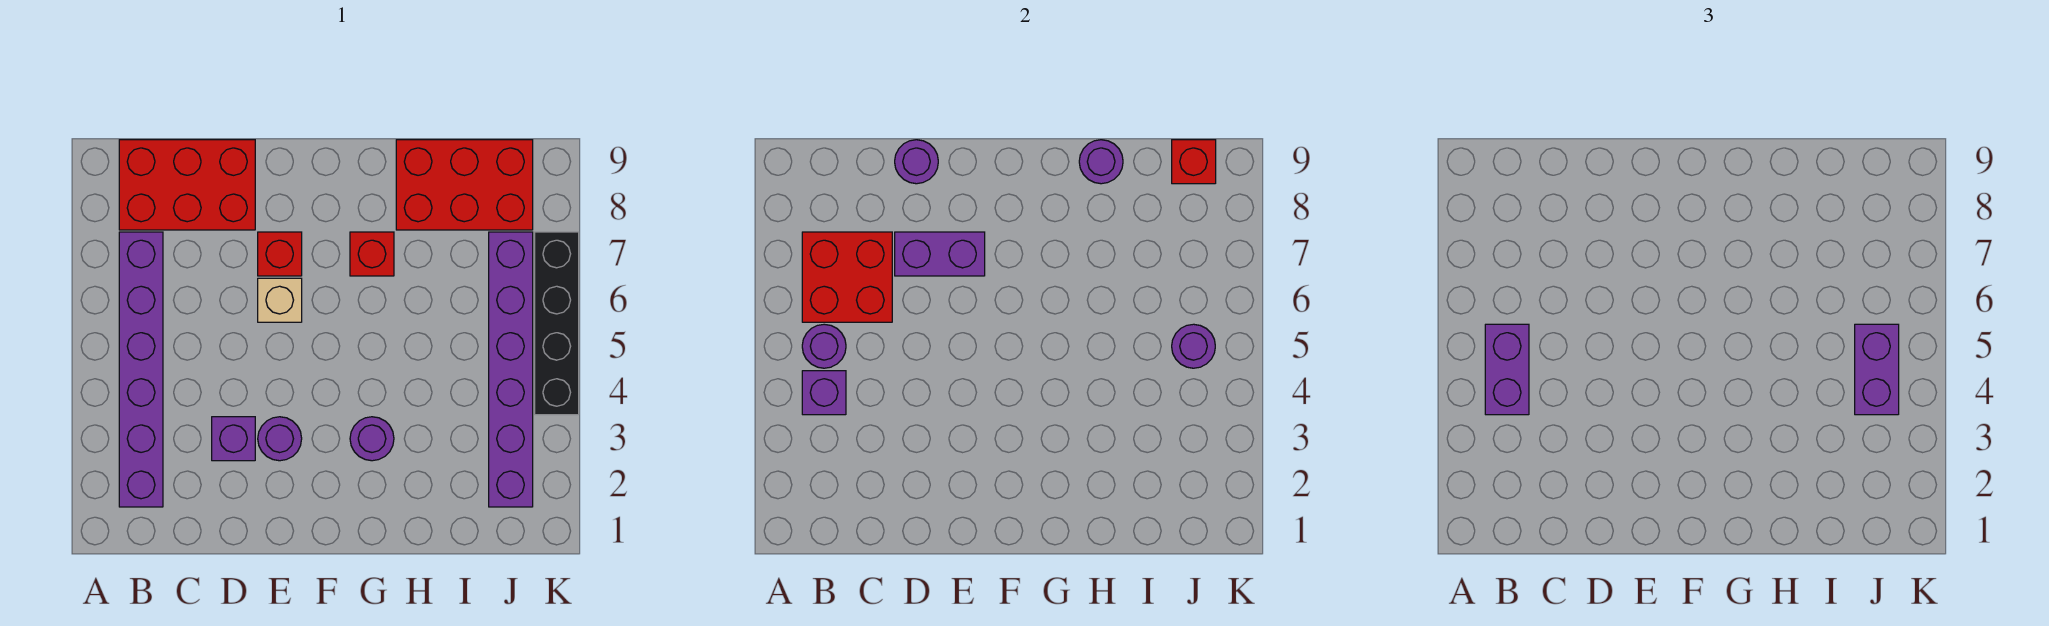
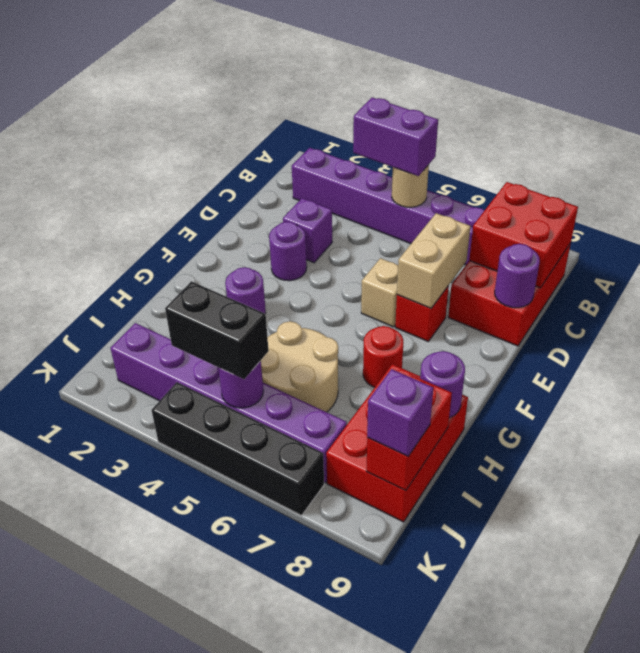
purple brick B4 level 2 -> purple brick J9 level 3
purple round brick B5 level 2 -> tan round brick B5 level 2
red brick B6:C7 level 2 -> red brick B8:C9 level 2
purple brick D7:E7 level 2 -> tan brick D7:E7 level 2
red brick G7 level 1 -> red round brick G7 level 1
none -> tan round brick H5:I6 level 1
purple brick J4:J5 level 3 -> black brick J4:J5 level 3
red brick J9 level 2 -> red brick I9:J9 level 2

